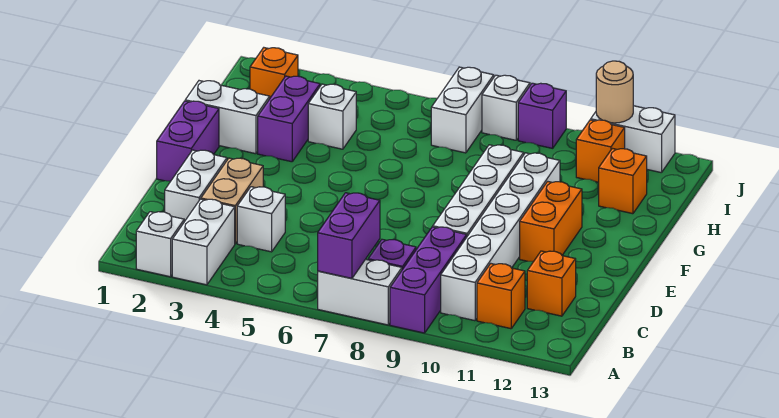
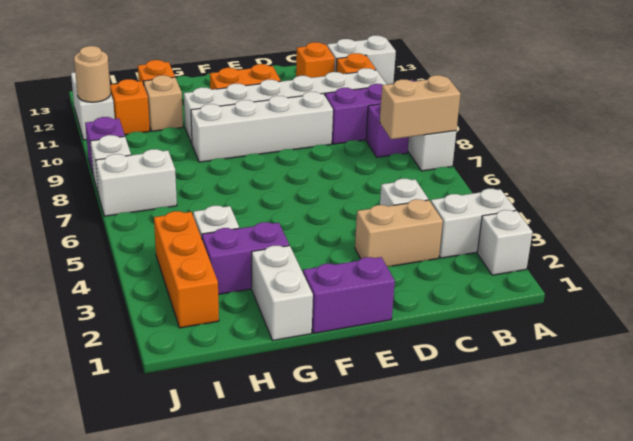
purple brick A7:B7 level 2 -> tan brick A7:B7 level 2
white brick C2:D2 level 1 -> white brick A12:B12 level 1
none -> tan brick H11 level 1
orange brick I2 level 1 -> orange brick I2:I4 level 1

